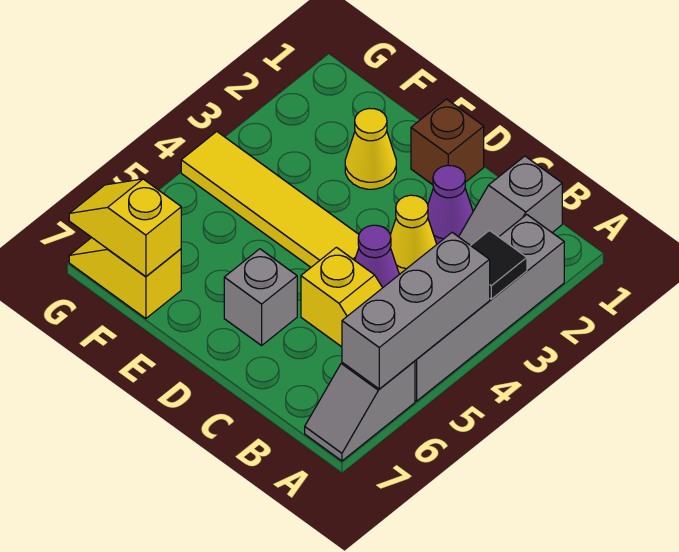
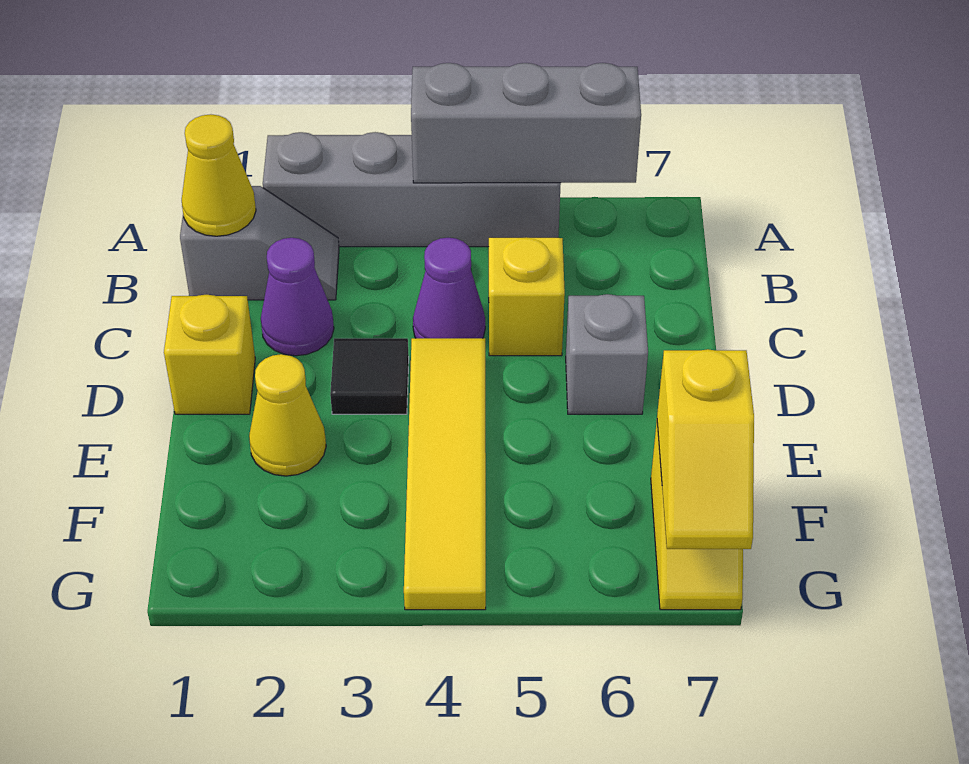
black tile A3 level 2 -> black tile D3 level 1
grey slope A6:A7 level 1 top 6 -> none
yellow cone C3 level 1 -> yellow cone B1 level 2
brown brick D1 level 1 -> yellow brick D1 level 1

